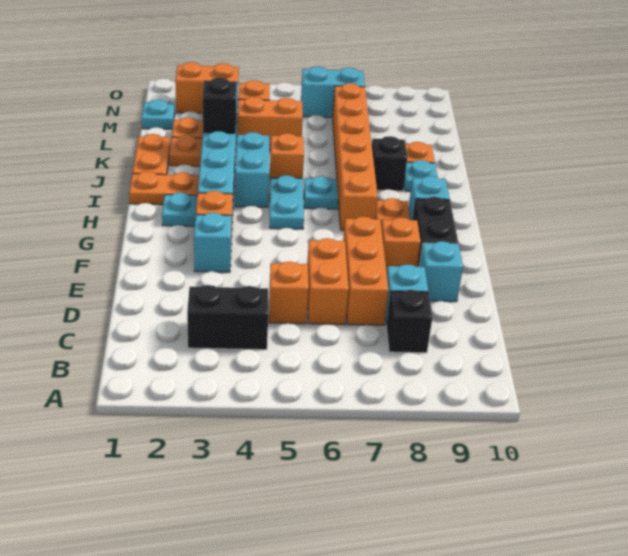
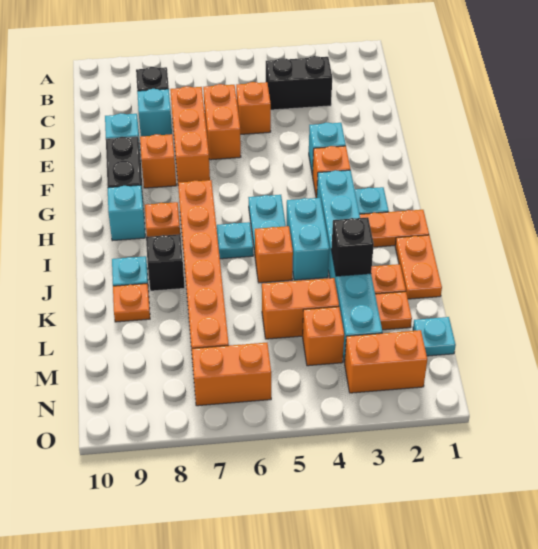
cyan brick N6:N7 level 1 -> orange brick N6:N7 level 1

